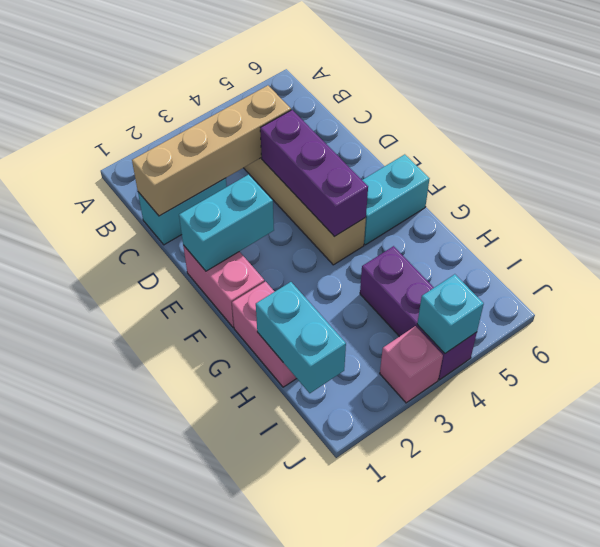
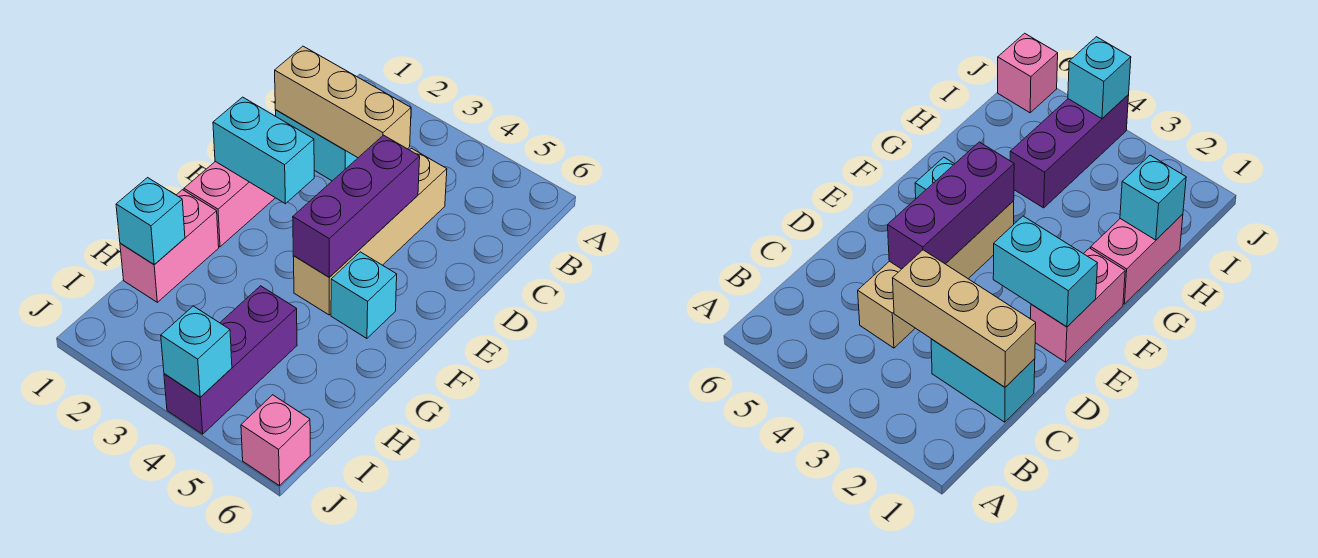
tan brick C1:C4 level 2 -> tan brick C1:C3 level 2
cyan brick F5:F6 level 1 -> cyan brick F5 level 1
cyan brick H1:I1 level 2 -> cyan brick H1 level 2
pink brick J3 level 1 -> pink brick J6 level 1

